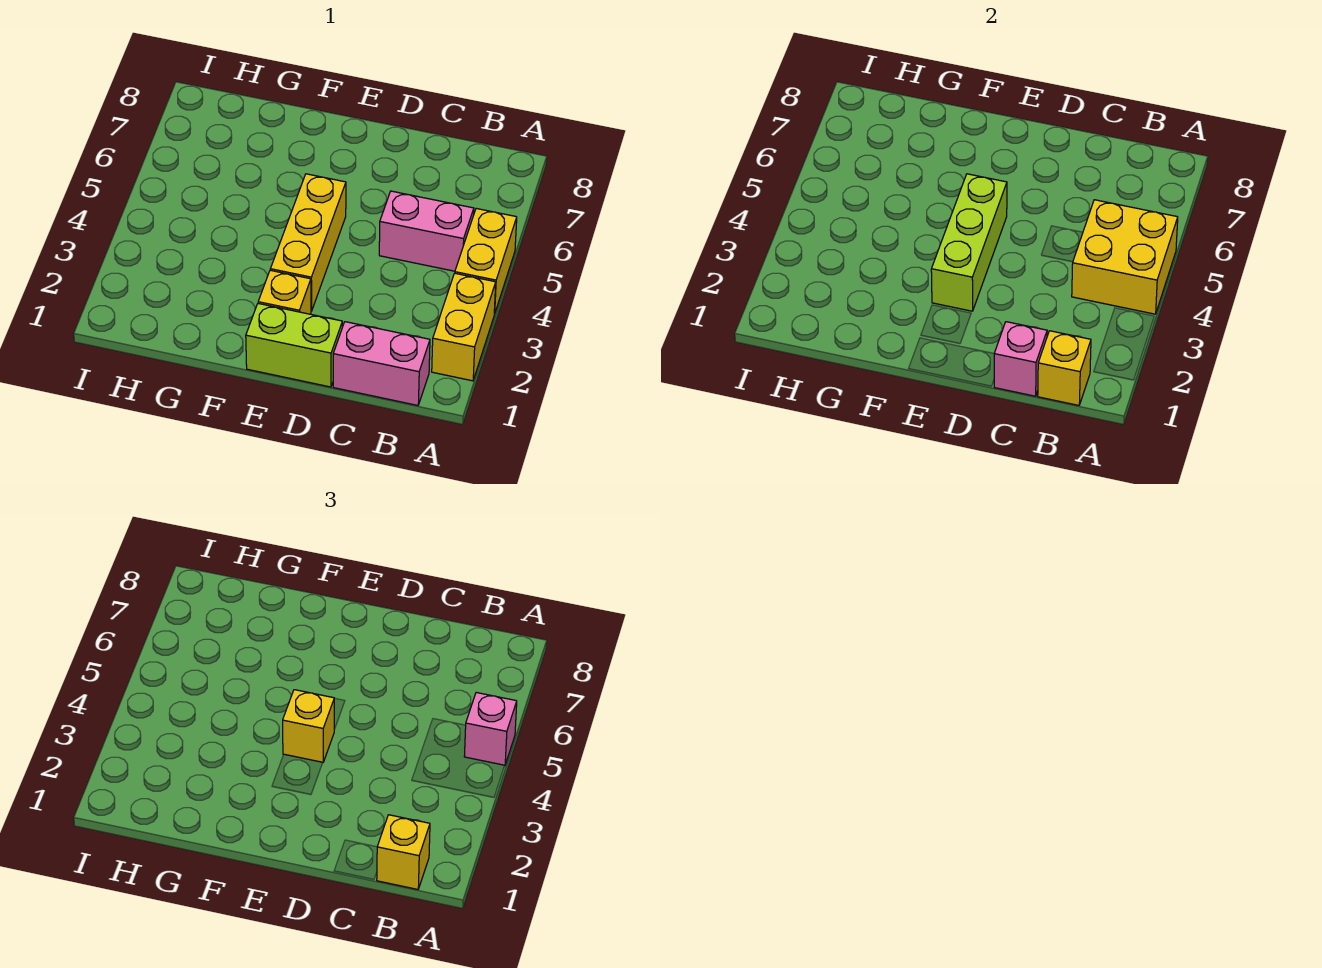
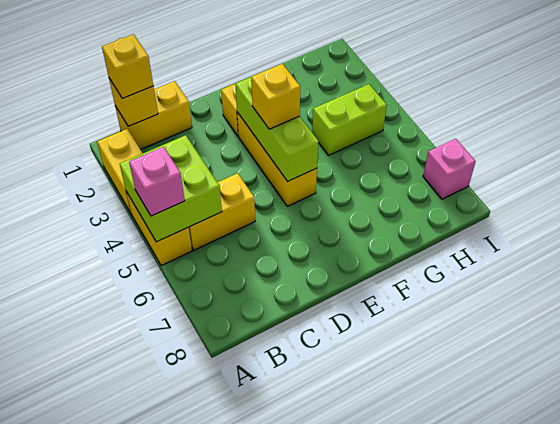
yellow brick A4:B5 level 2 -> lime brick A4:B5 level 2
pink brick B1:C1 level 1 -> yellow brick B1:C1 level 1
pink brick B5:C5 level 1 -> yellow brick B5:C5 level 1
pink brick C1 level 2 -> pink brick I7 level 1
lime brick D1:E1 level 1 -> lime brick G4:H4 level 1

